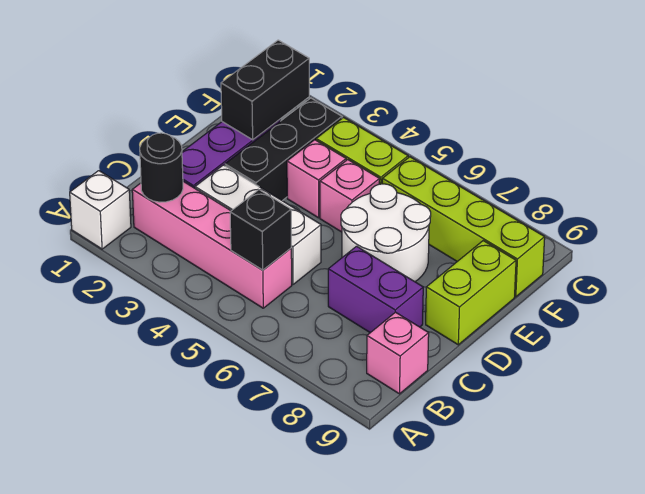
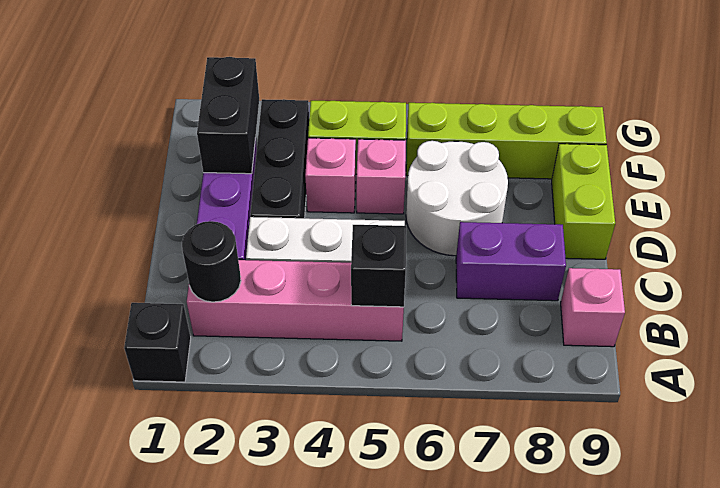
white brick A1 level 1 -> black brick A1 level 1

